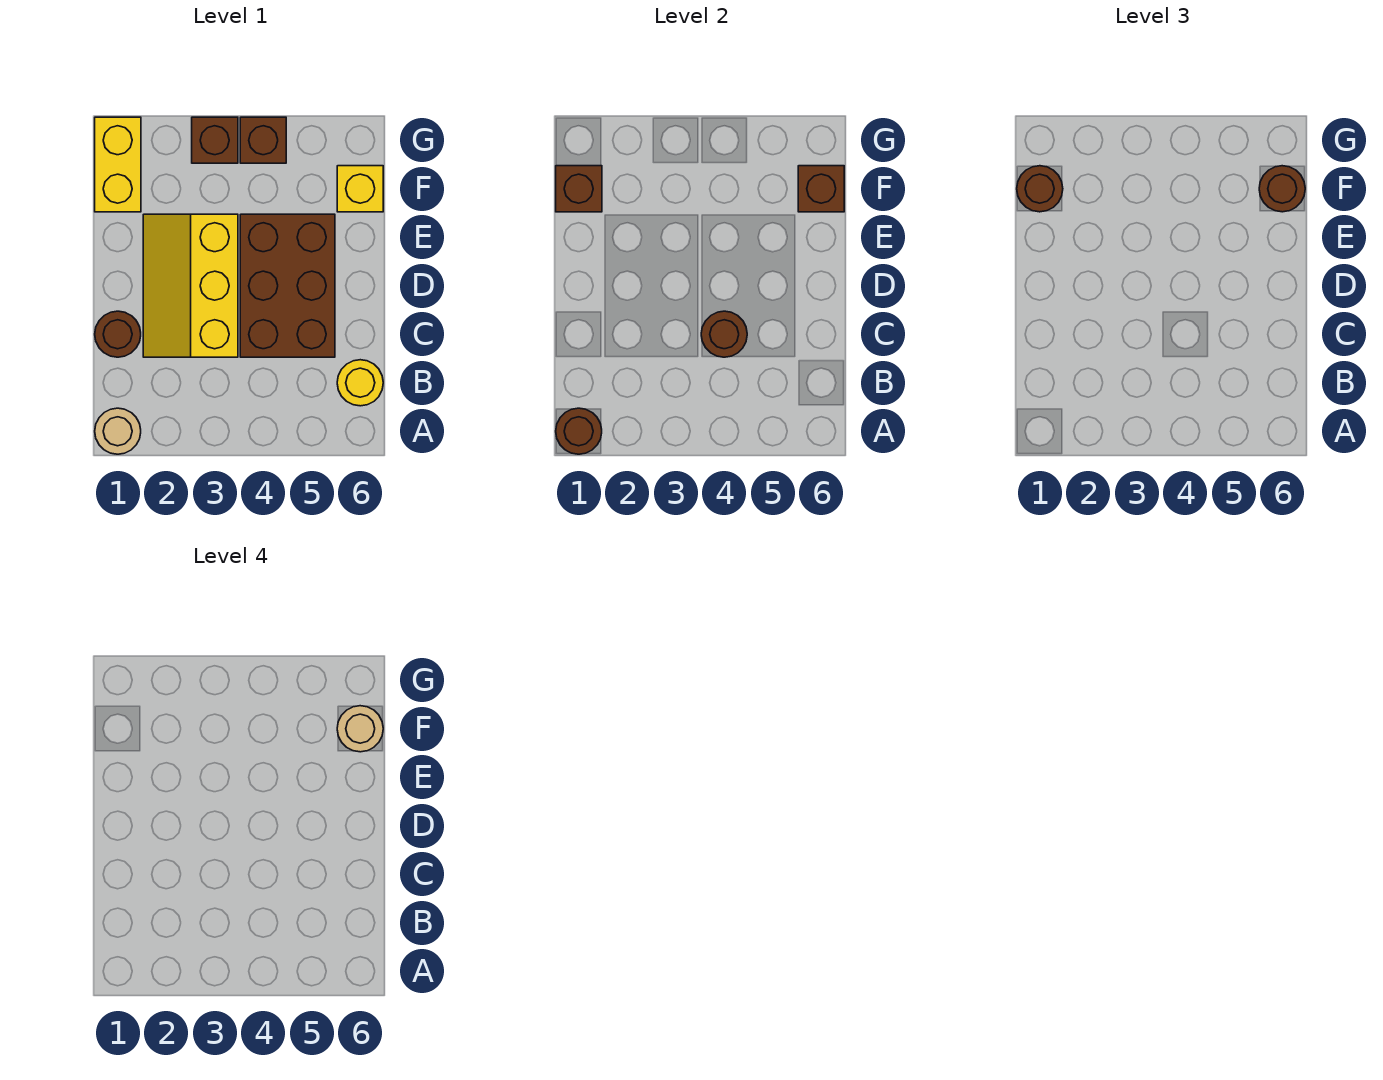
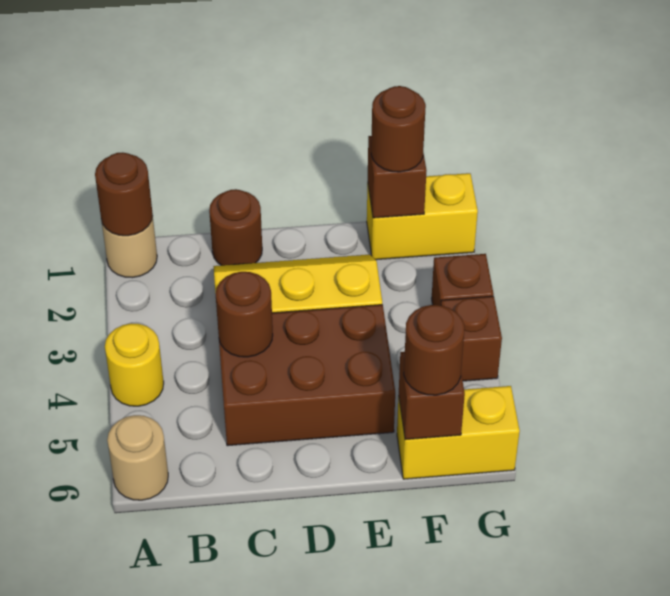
yellow round brick B6 level 1 -> yellow round brick A4 level 1
yellow brick F6 level 1 -> yellow brick F6:G6 level 1
tan round brick F6 level 4 -> tan round brick A6 level 1

